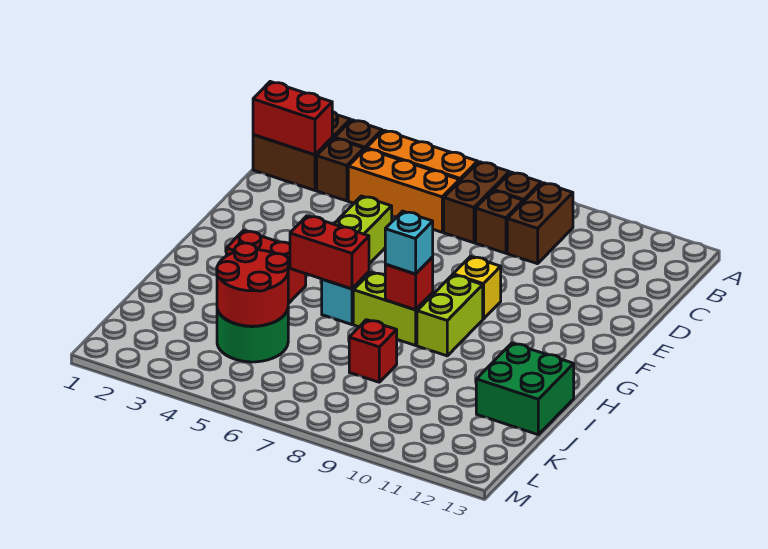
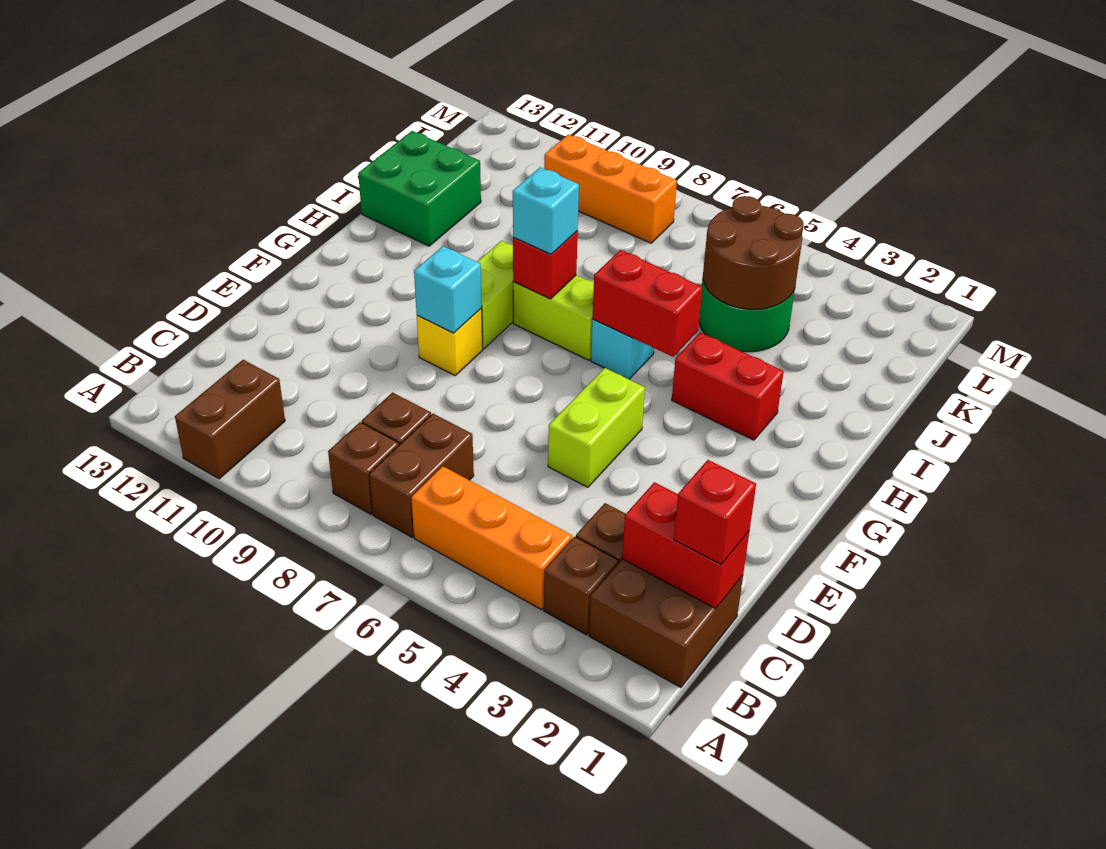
brown brick B9:C9 level 1 -> brown brick A11:B11 level 1
orange brick C4:C6 level 1 -> orange brick L8:L10 level 1
none -> cyan brick F9 level 2
red round brick J4:K5 level 2 -> brown round brick J4:K5 level 2
red brick J8 level 1 -> red brick C1 level 3

